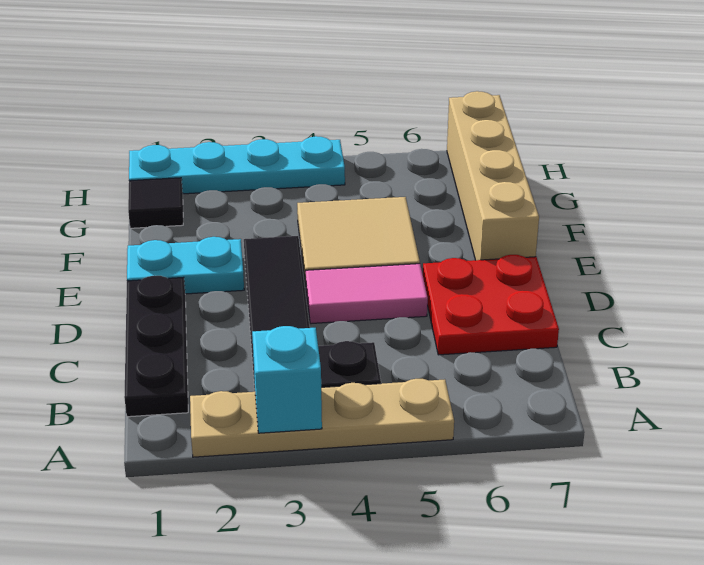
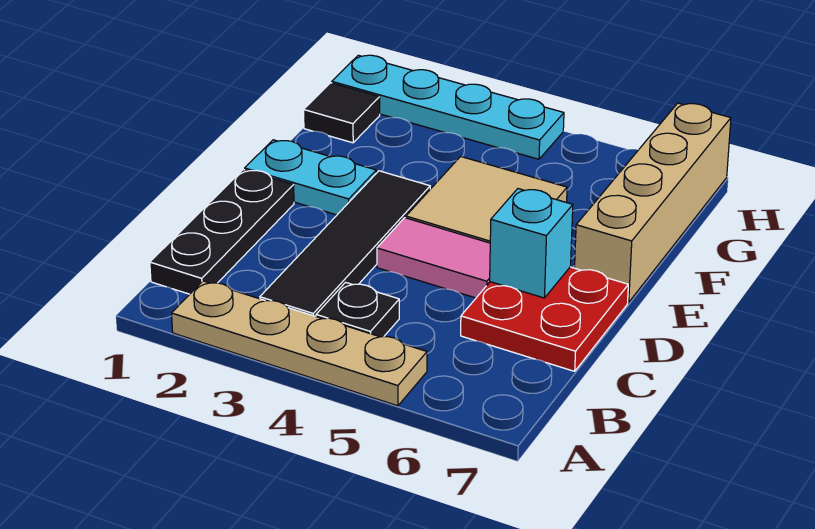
cyan brick A3 level 2 -> cyan brick D6 level 2

